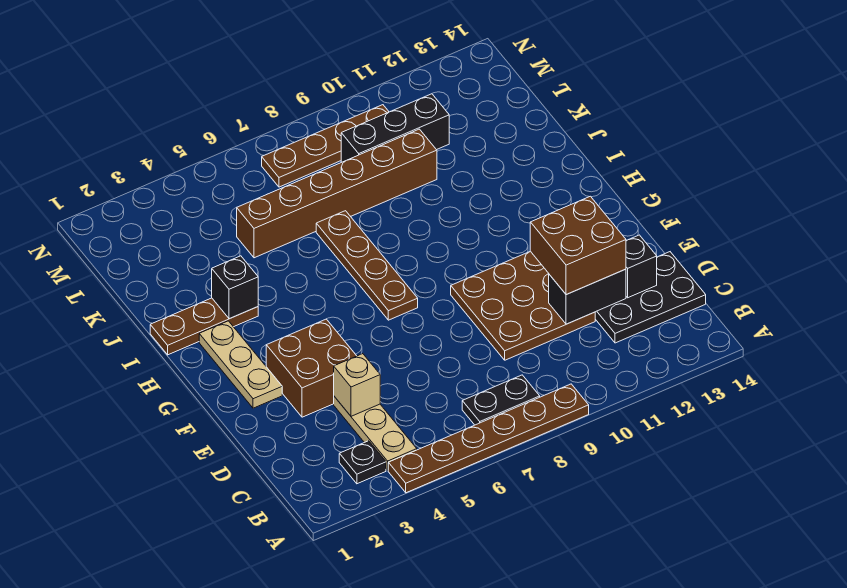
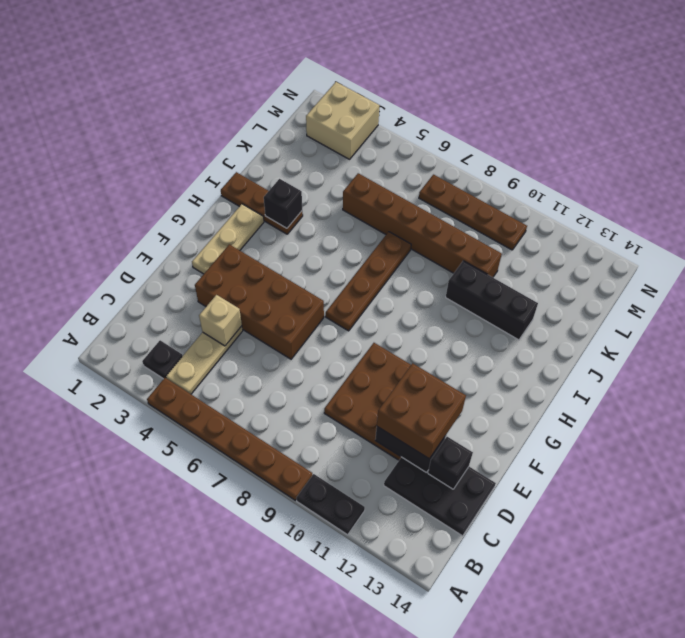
black plate B7:B8 level 1 -> black plate A10:A11 level 1
brown brick E3:F4 level 1 -> brown brick E3:F6 level 1
black brick L9:L11 level 1 -> black brick J10:J12 level 1
none -> tan brick M2:N3 level 1

